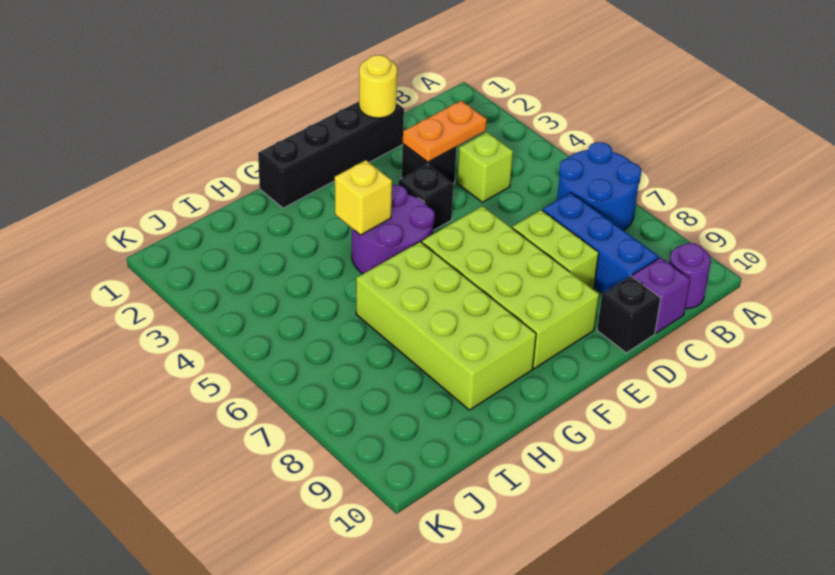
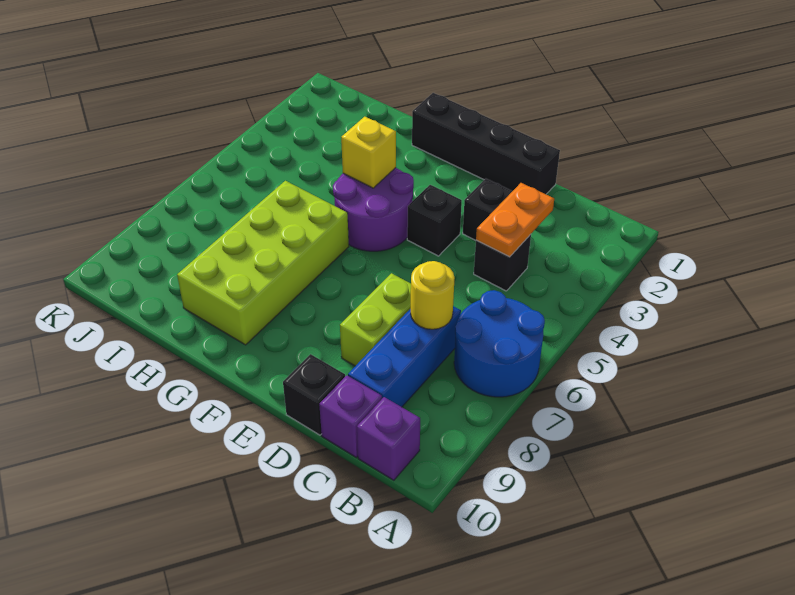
purple round brick B10 level 1 -> purple brick B10 level 1
orange plate C3:D3 level 2 -> orange plate C3:C4 level 2
lime brick C4 level 1 -> black brick C4 level 1
yellow round brick D1 level 2 -> yellow round brick C7 level 2
lime brick E6:F9 level 1 -> none

